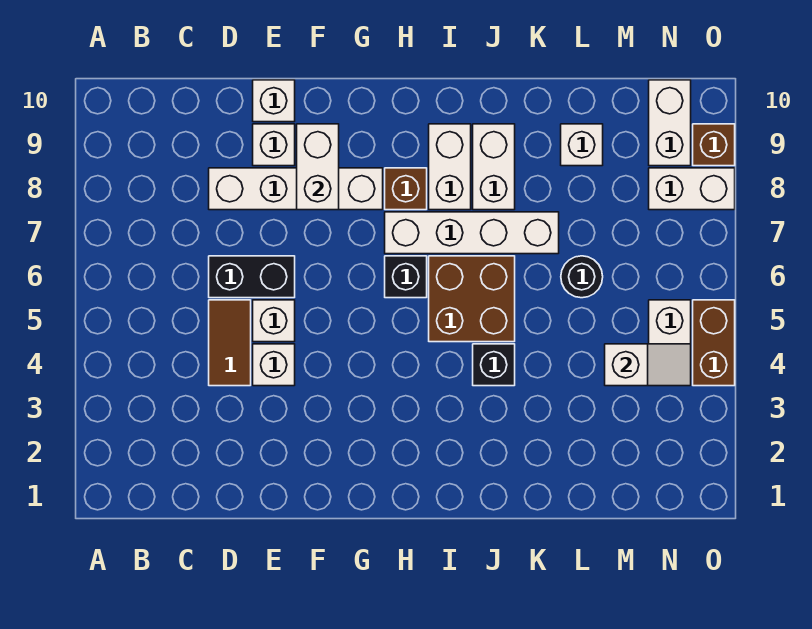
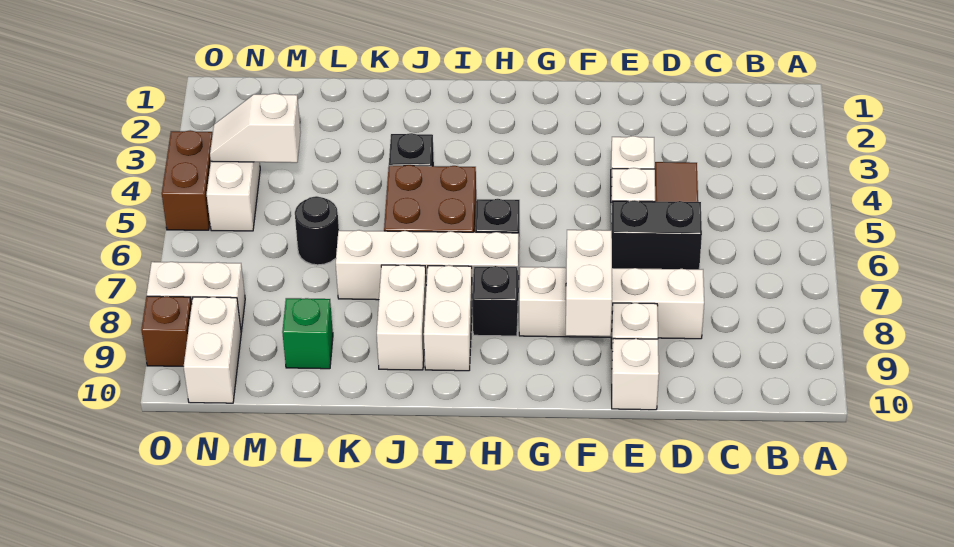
brown brick H8 level 1 -> black brick H8 level 1
white brick L9 level 1 -> green brick L9 level 1

